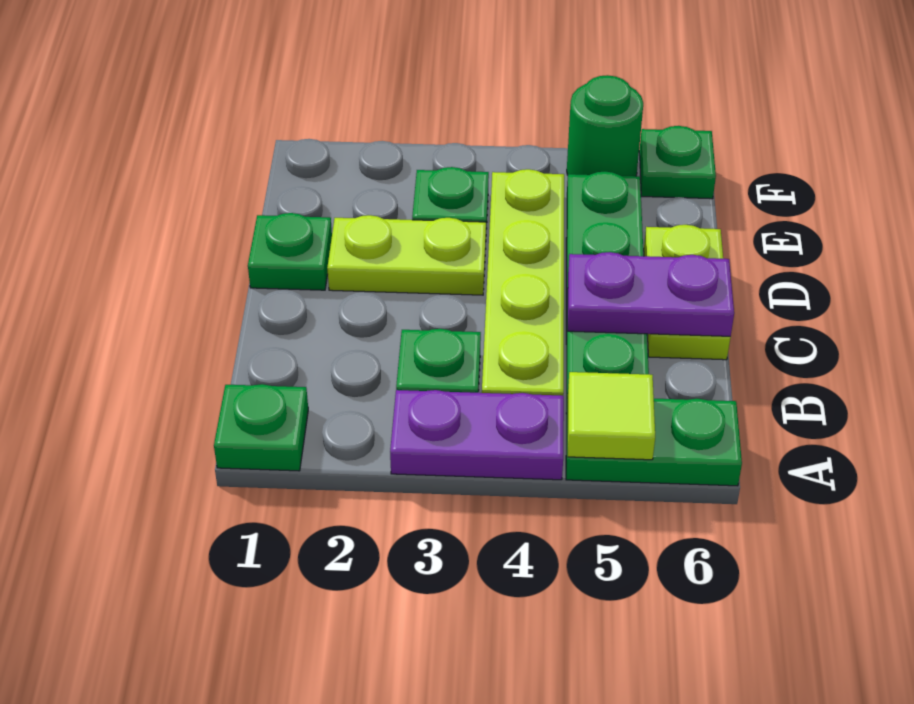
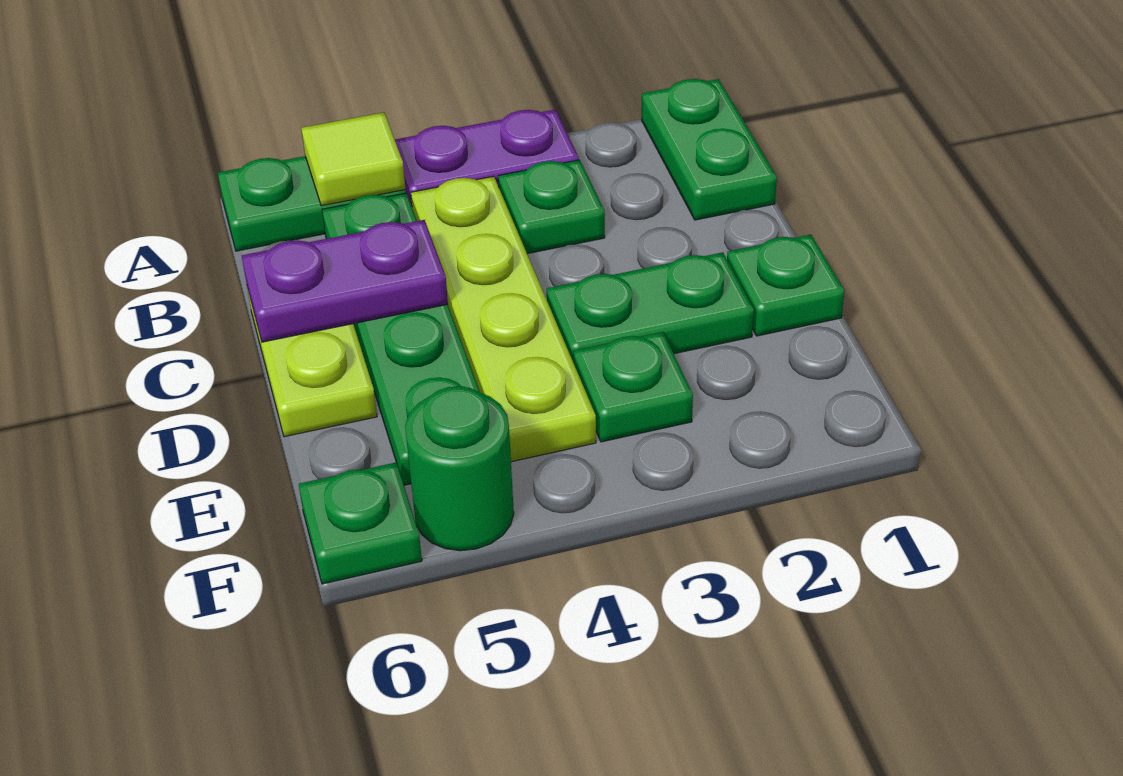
green plate A1 level 1 -> green plate A1:B1 level 1
lime plate D2:D3 level 1 -> green plate D2:D3 level 1

